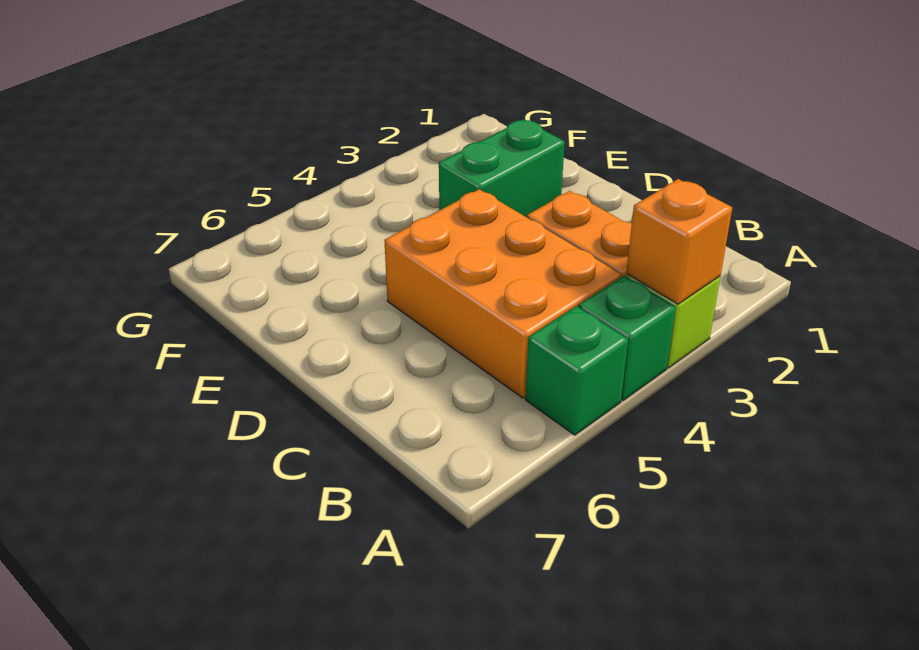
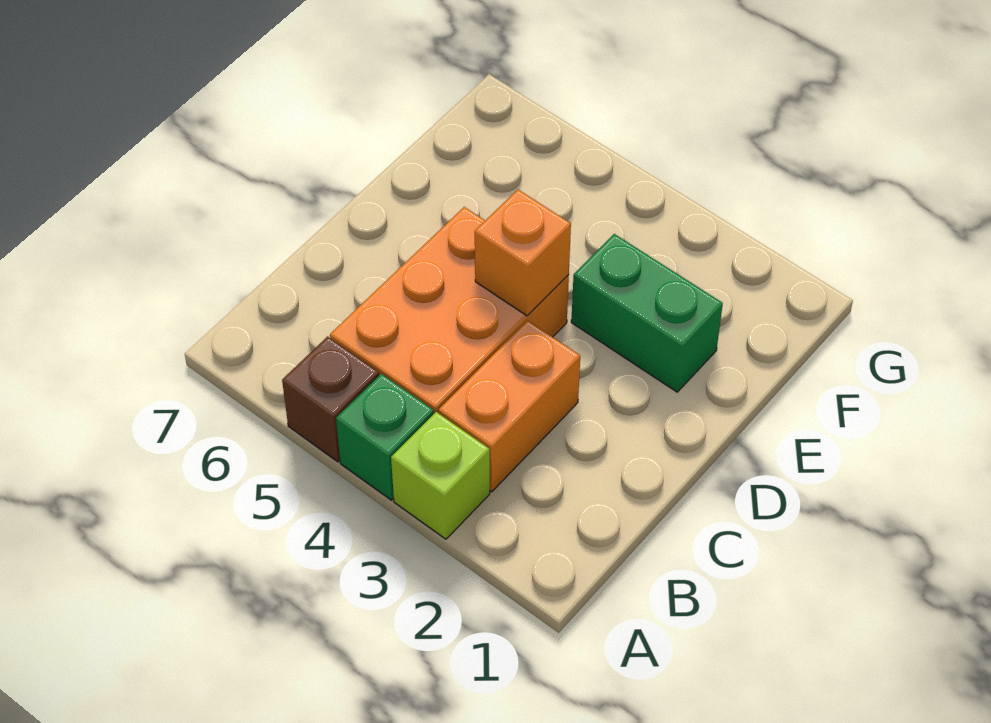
orange brick A3 level 2 -> orange brick D4 level 2
green brick A5 level 1 -> brown brick A5 level 1

